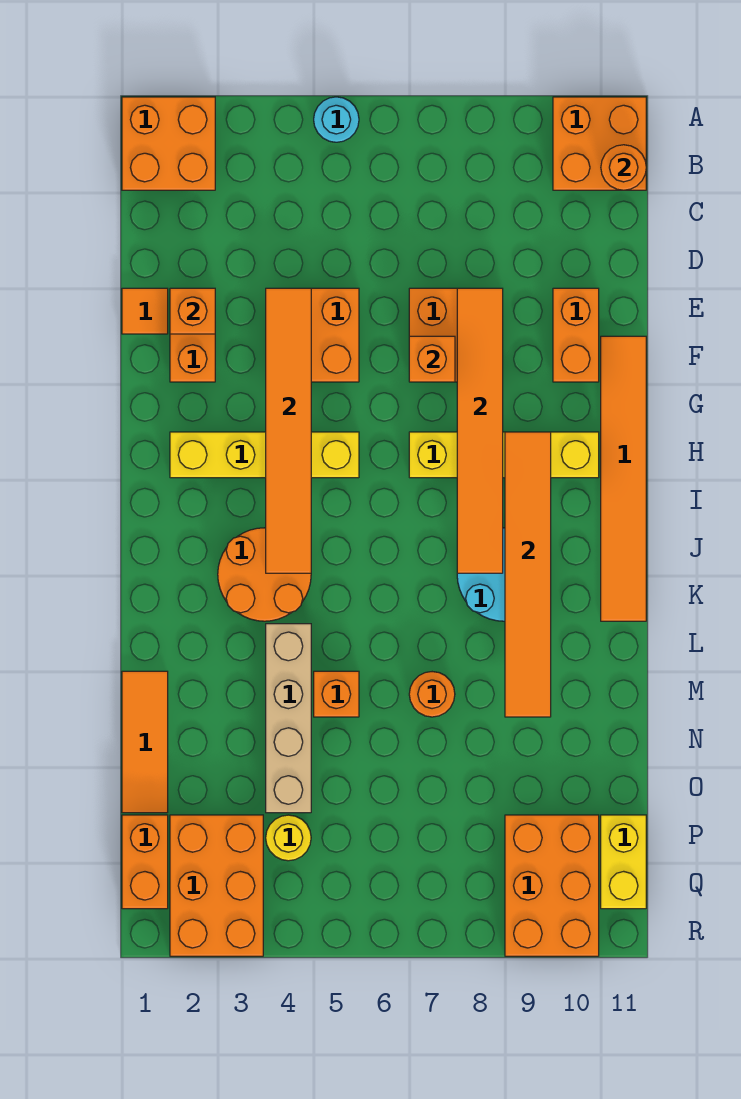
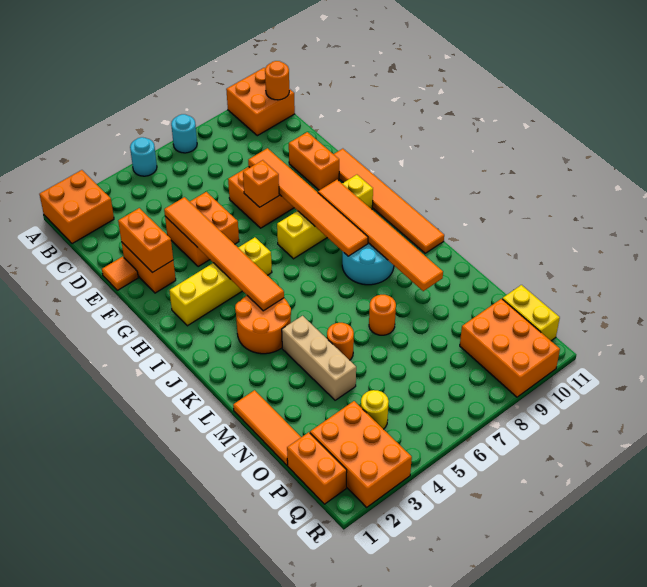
none -> cyan round brick A7 level 1
orange brick E2 level 2 -> orange brick E2:F2 level 2
tan brick L4:O4 level 1 -> tan brick L4:N4 level 1
orange brick M5 level 1 -> orange round brick M5 level 1

